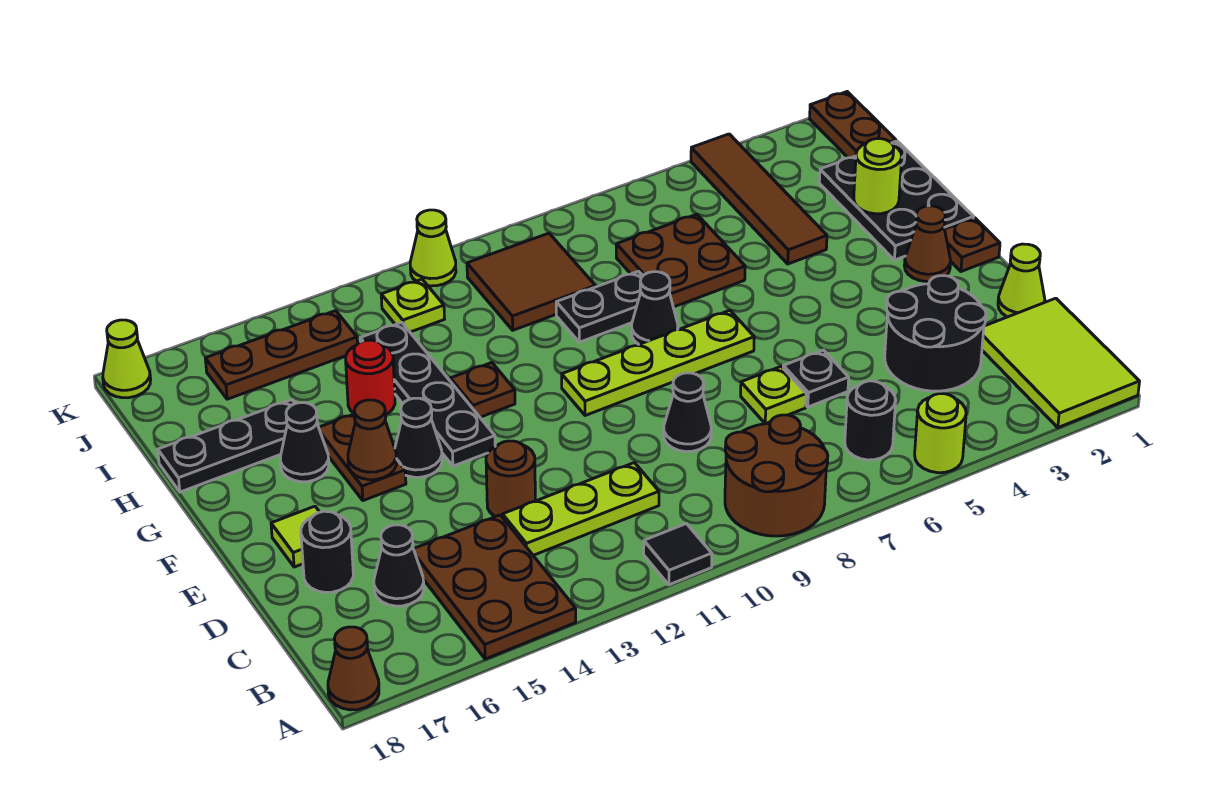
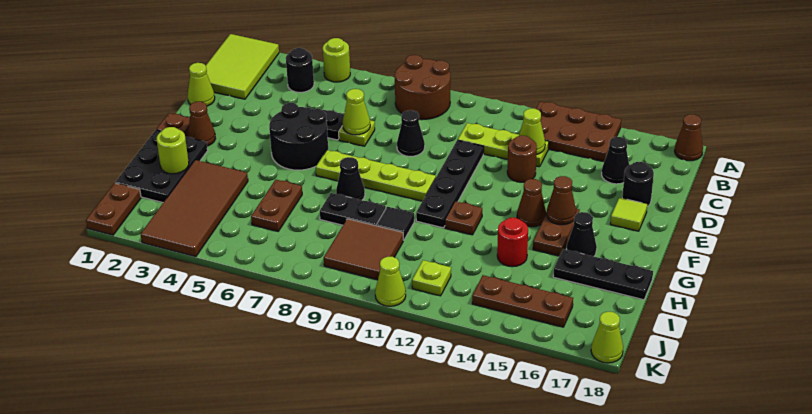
black tile A11 level 1 -> black tile H10 level 1
brown plate A14:C15 level 1 -> brown plate A13:B15 level 1
black round brick B6 level 1 -> black round brick B4 level 1
black round brick C3:D4 level 1 -> black round brick E5:F6 level 1
none -> lime cone C13 level 2
none -> lime cone D7 level 2
black plate F13:I13 level 1 -> black plate D11:G11 level 1
black cone F14 level 1 -> brown cone F14 level 1
brown tile H4:K4 level 1 -> brown tile H3:K4 level 1
brown plate H6:I7 level 1 -> brown plate H6:I6 level 1

